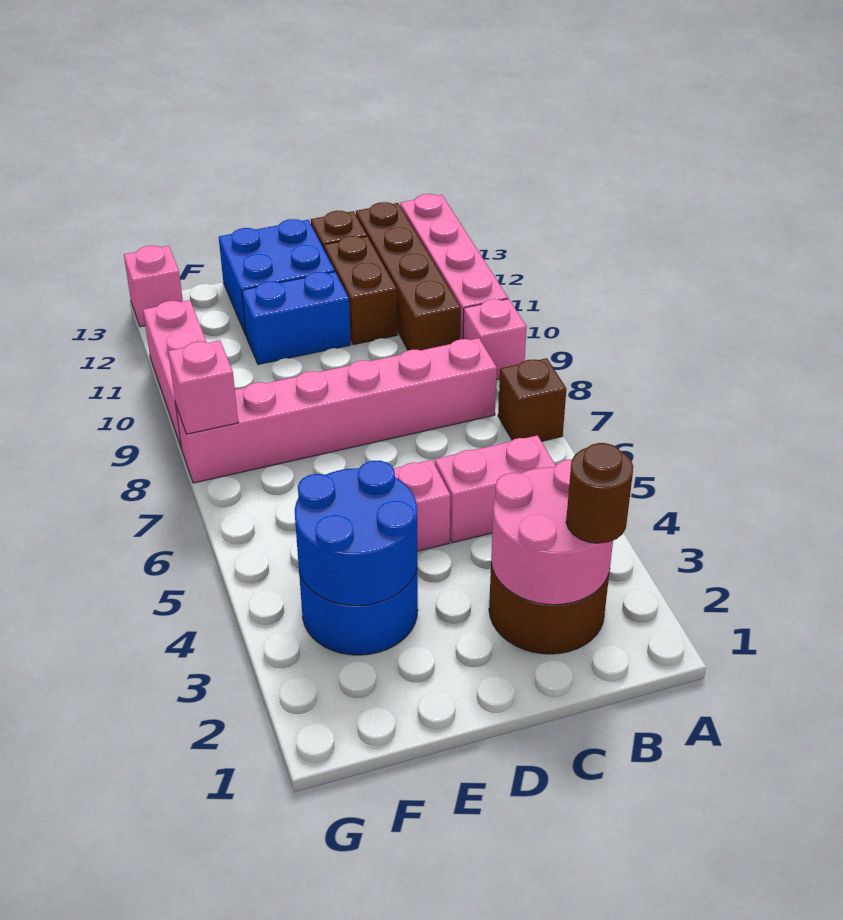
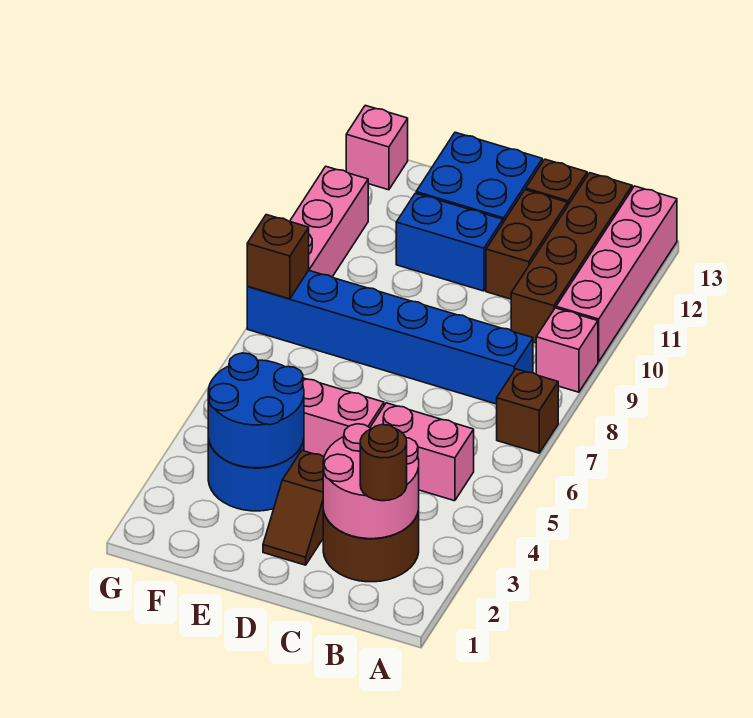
pink brick B8:G8 level 1 -> blue brick B8:G8 level 1
none -> brown slope D2:D3 level 1 top 3
pink brick G8 level 2 -> brown brick G8 level 2

